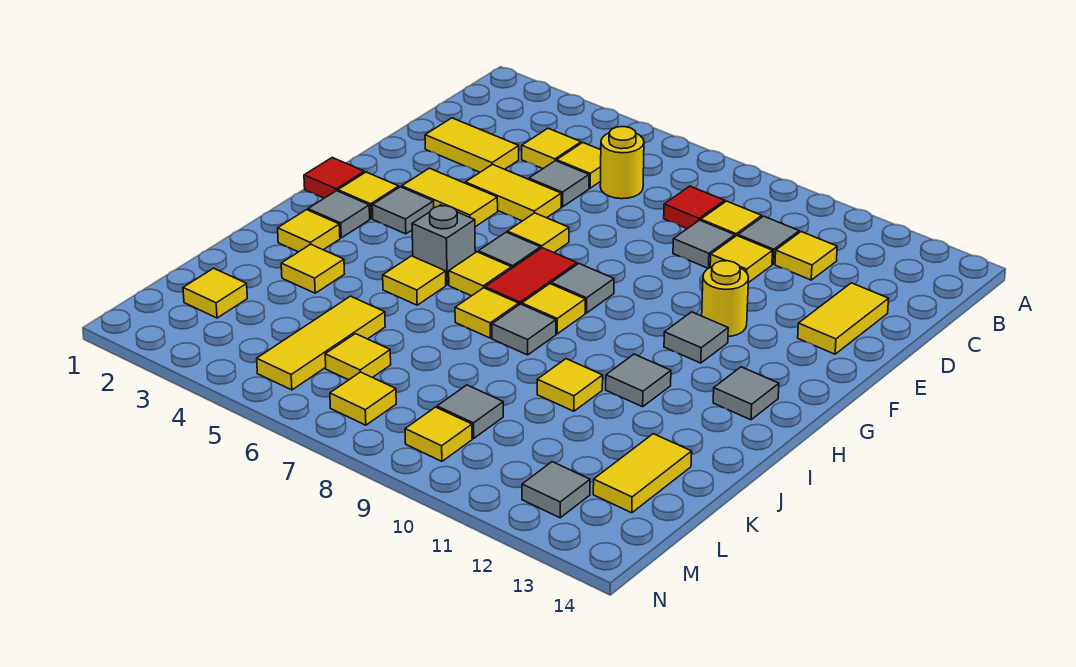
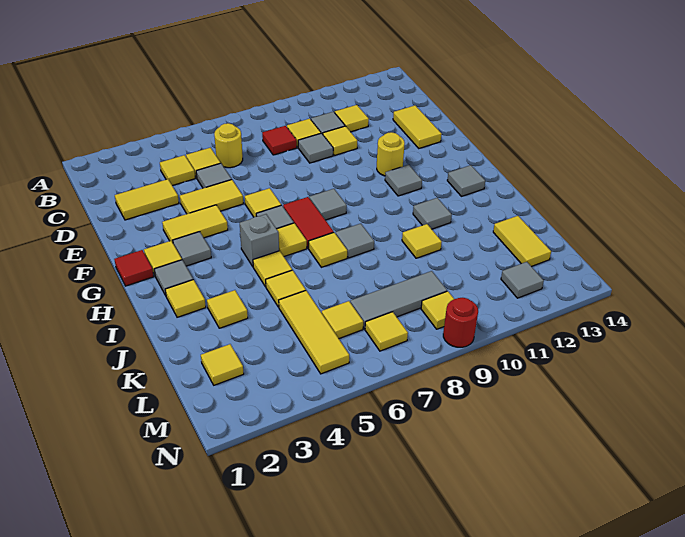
yellow tile H8 level 1 -> yellow tile J5 level 1
grey tile L9 level 1 -> grey tile L7:L9 level 1
none -> red round brick N9 level 1

